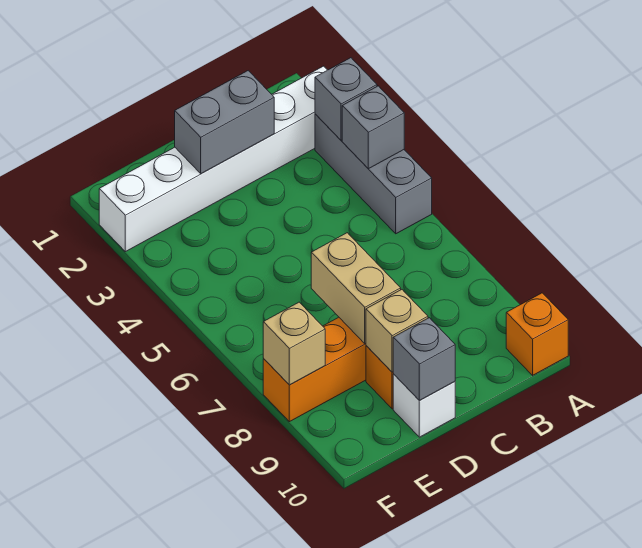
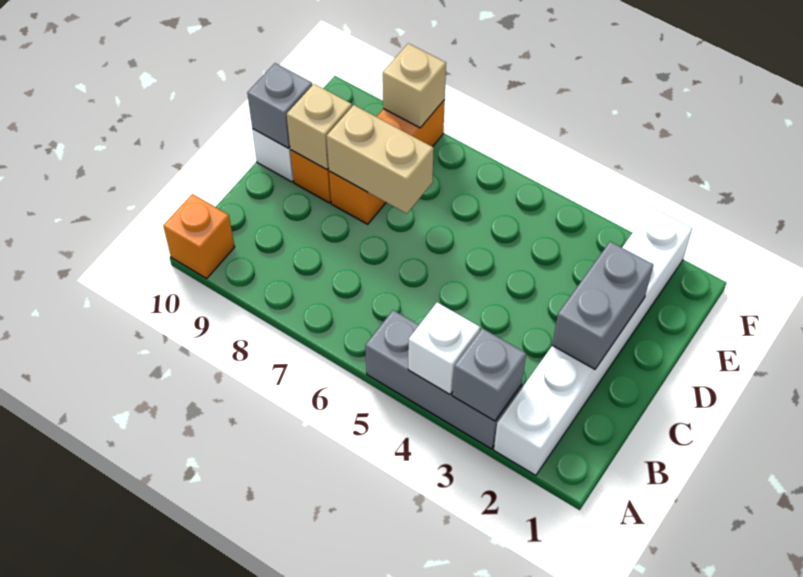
grey brick A4 level 2 -> white brick A4 level 2

